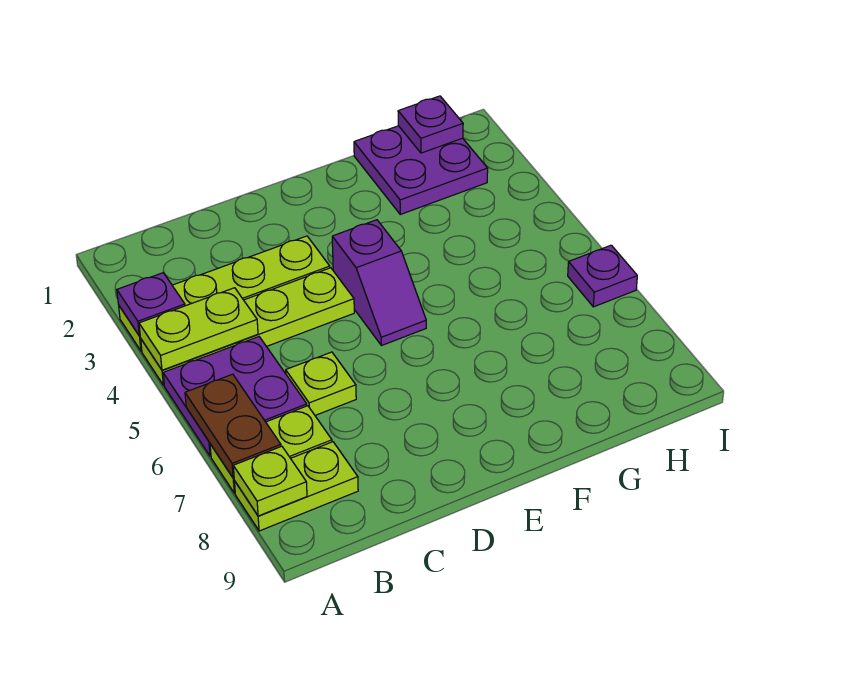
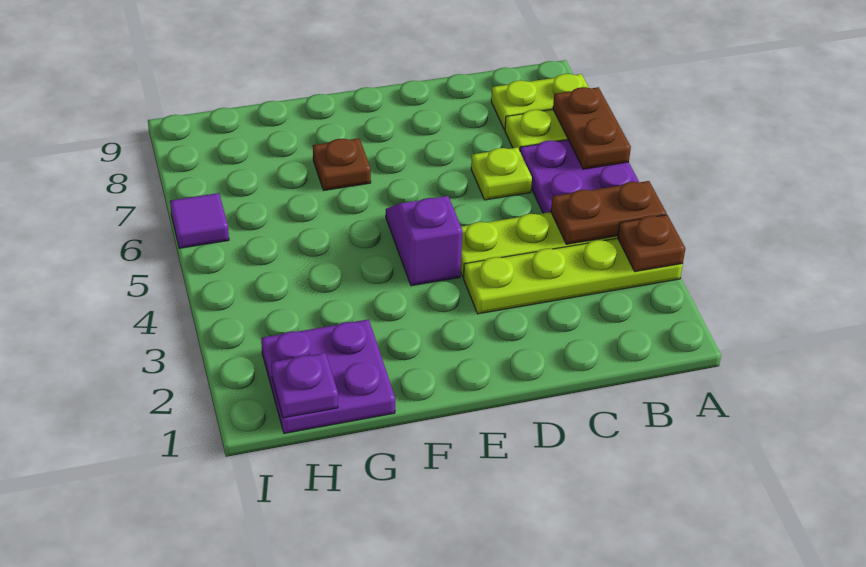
purple plate A3 level 2 -> brown plate A3 level 2
lime plate A4:B4 level 2 -> brown plate A4:B4 level 2
lime plate A8 level 2 -> none
none -> brown plate F7 level 1
purple plate I6 level 1 -> purple tile I6 level 1

